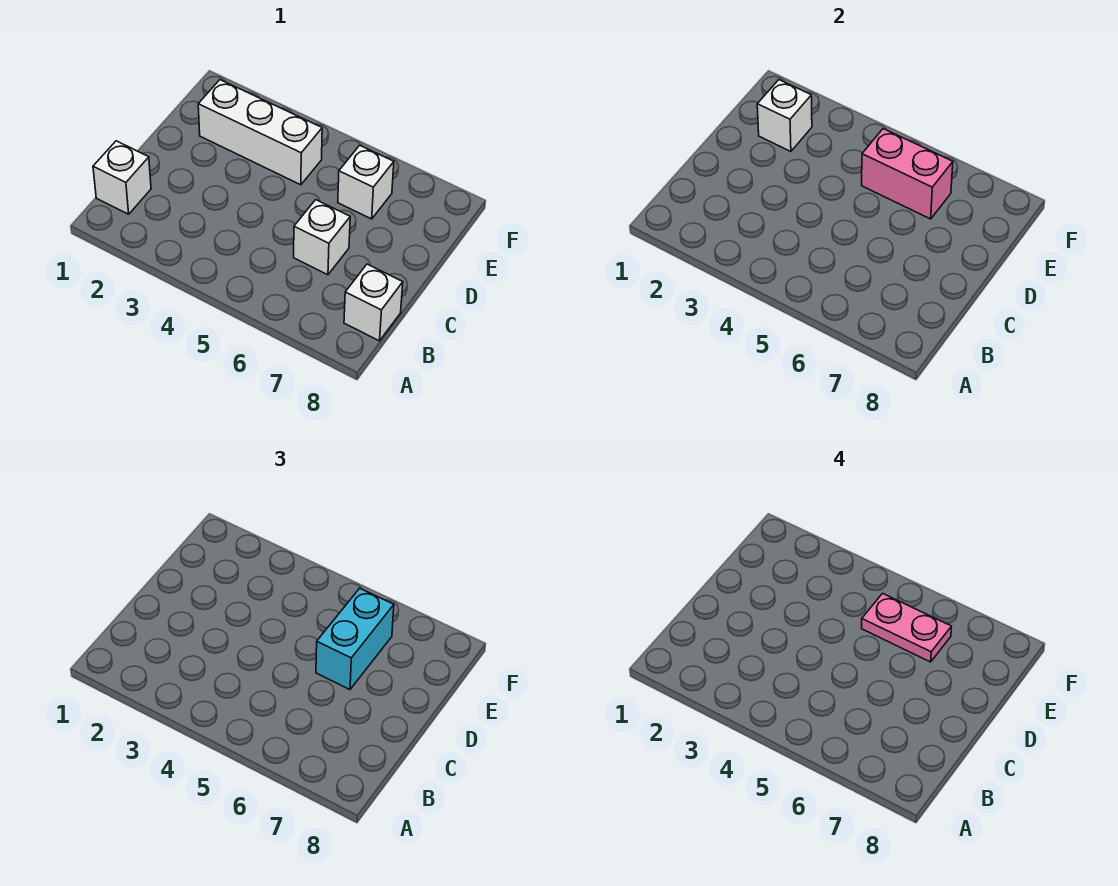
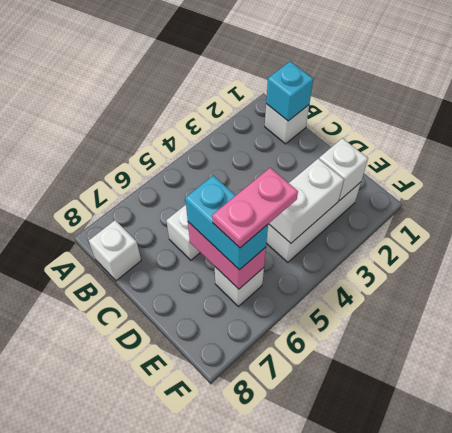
none -> cyan brick B1 level 2
none -> white brick E3:E4 level 2
pink brick E5:E6 level 2 -> pink brick D6:E6 level 2

